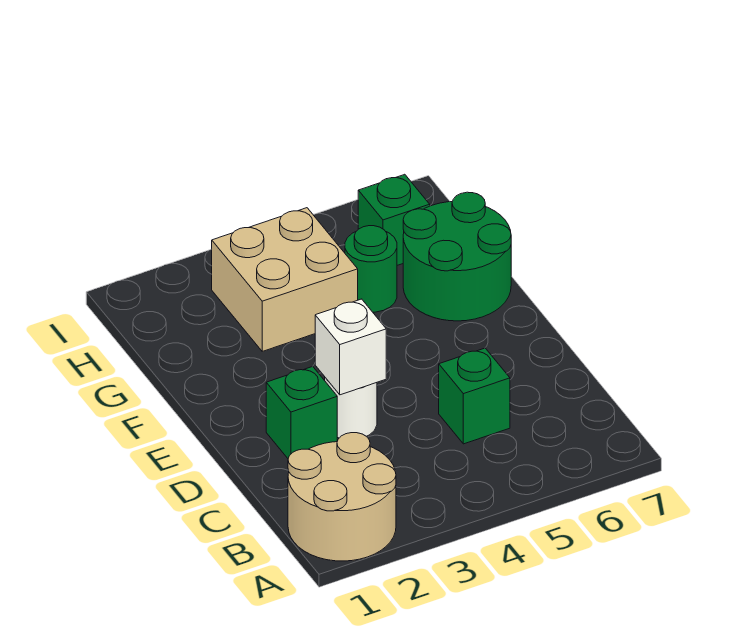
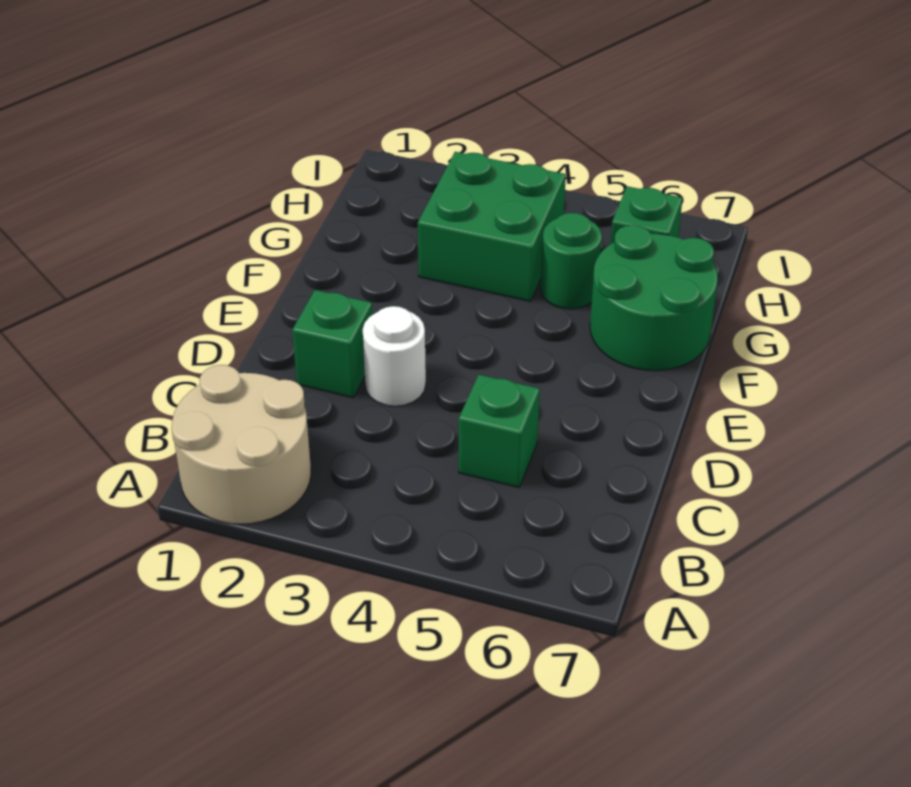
white brick D3 level 2 -> none
tan brick G3:H4 level 1 -> green brick G3:H4 level 1

